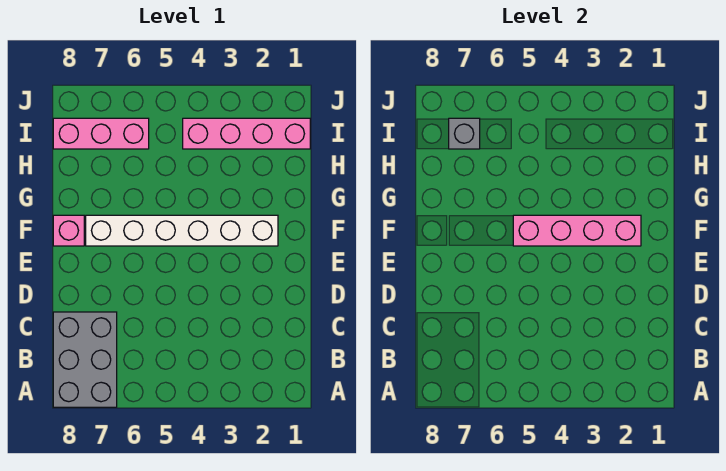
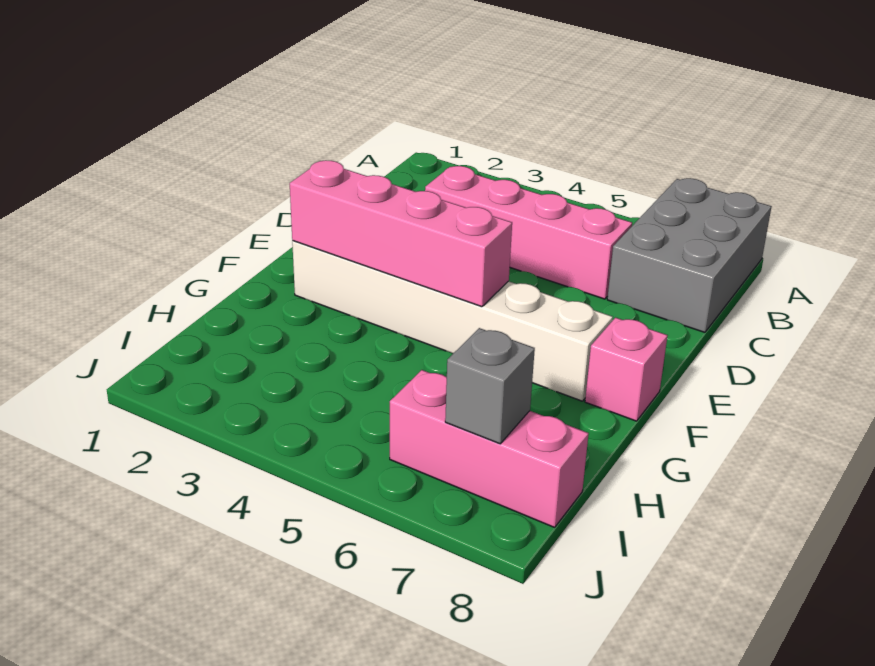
pink brick I1:I4 level 1 -> pink brick C3:C6 level 1

